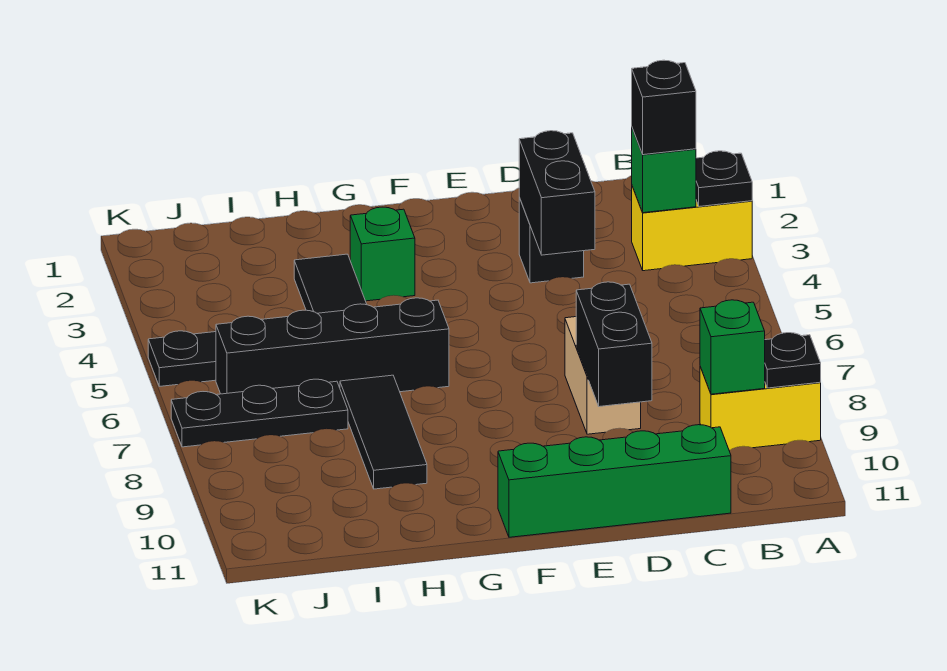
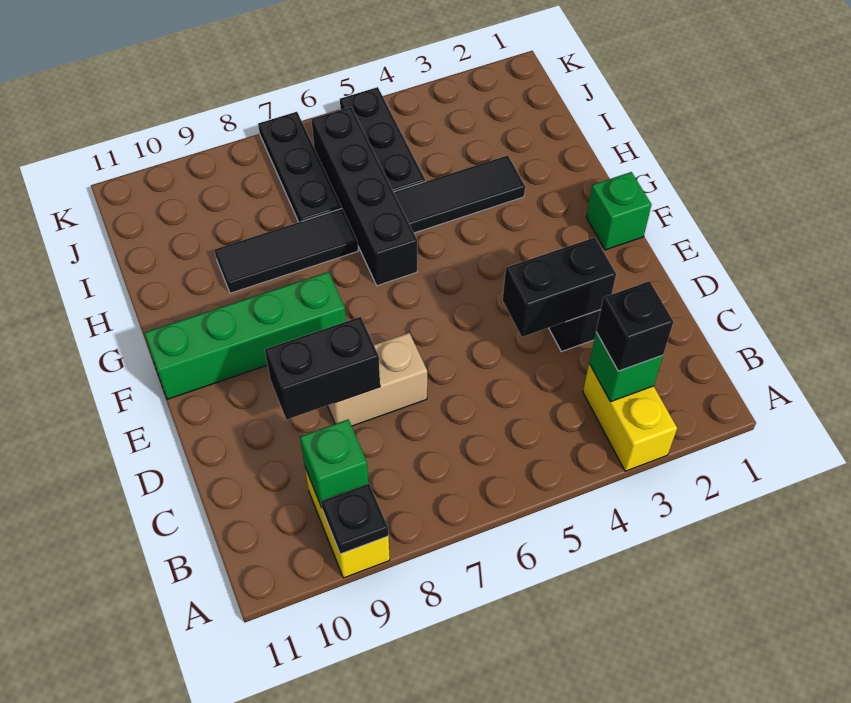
black plate A3 level 2 -> none
green brick C11:F11 level 1 -> green brick F8:F11 level 1
green brick G3 level 1 -> green brick F1 level 1

